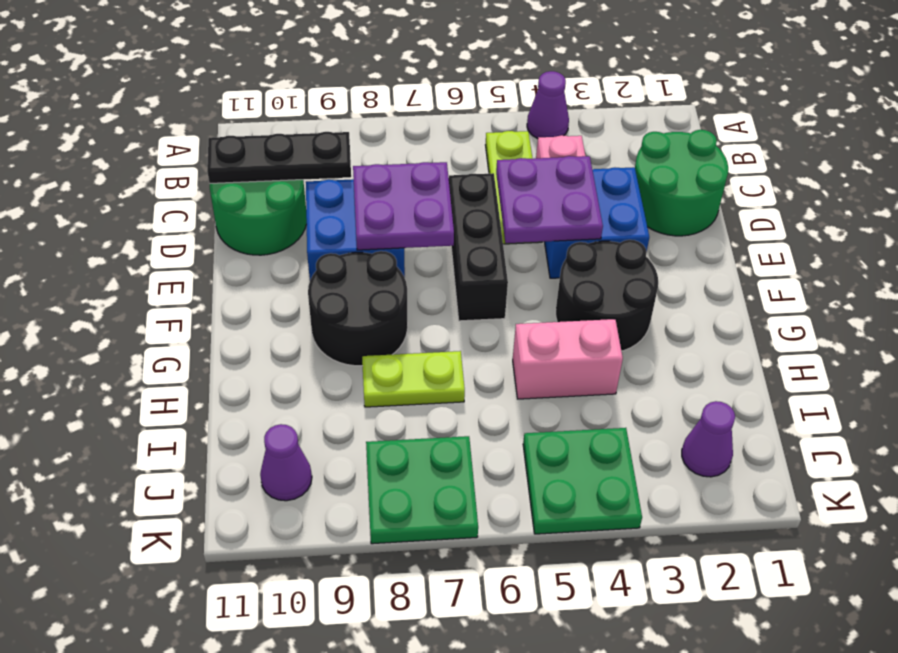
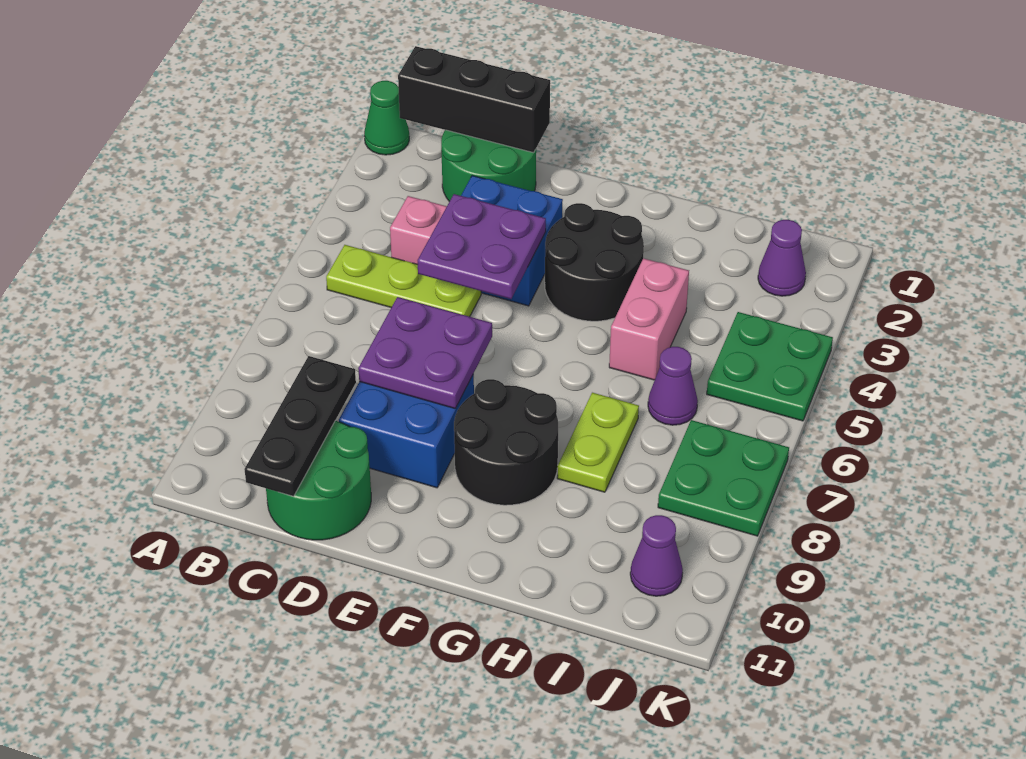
none -> green cone A1 level 1
purple cone A4 level 1 -> purple cone I6 level 1
black brick D6:F6 level 1 -> black brick B1:D1 level 2

